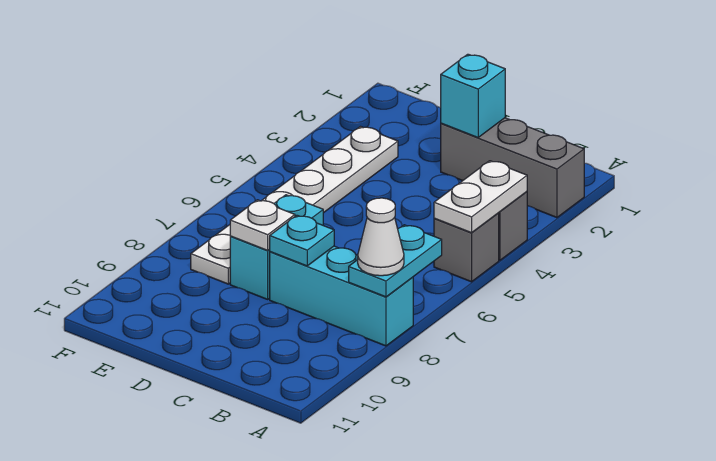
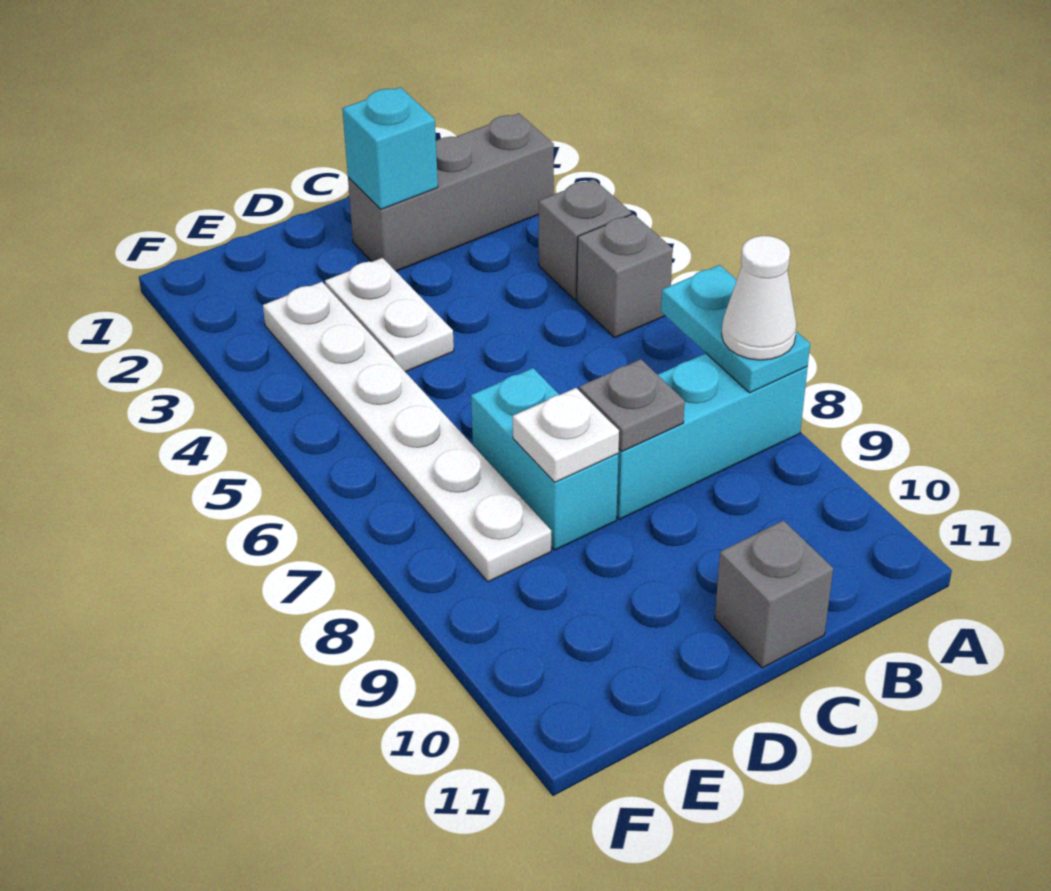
white plate A4:A5 level 2 -> white plate D3:D4 level 1
cyan plate C8 level 2 -> grey plate C8 level 2
none -> grey brick C11 level 1

